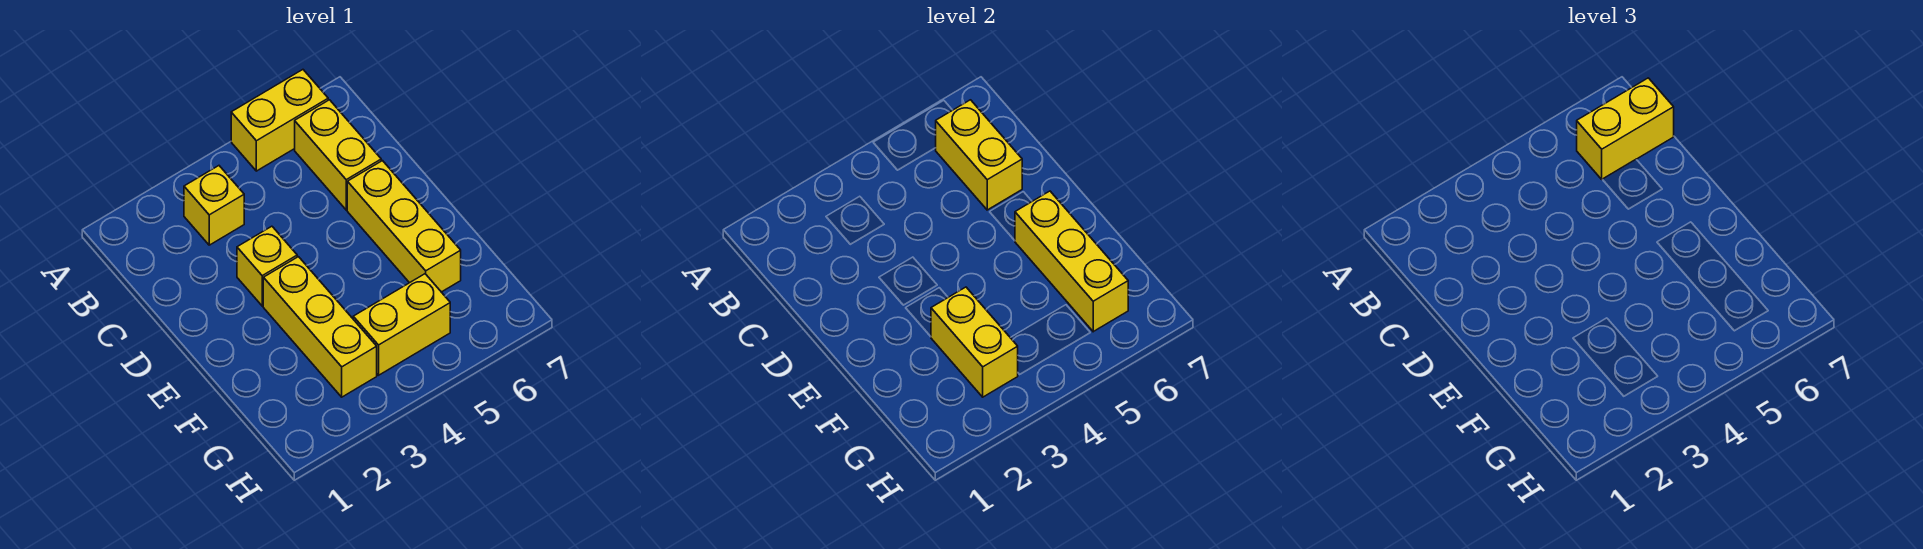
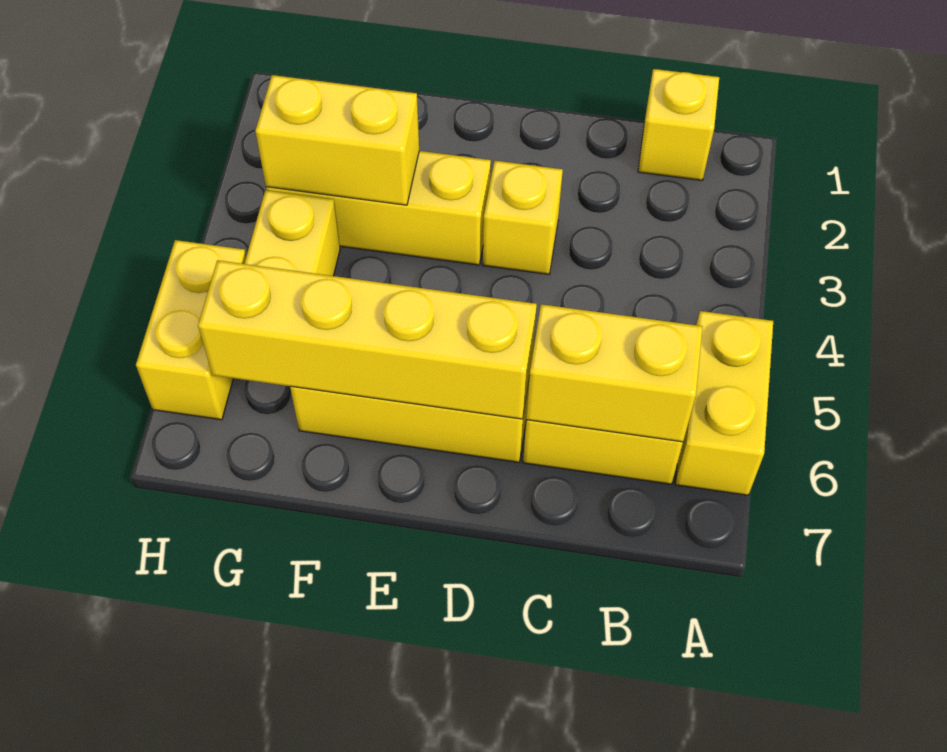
yellow brick B3 level 1 -> yellow brick B1 level 1
yellow brick B6:B7 level 3 -> yellow brick H5:H6 level 1
yellow brick E6:G6 level 2 -> yellow brick D6:G6 level 2

